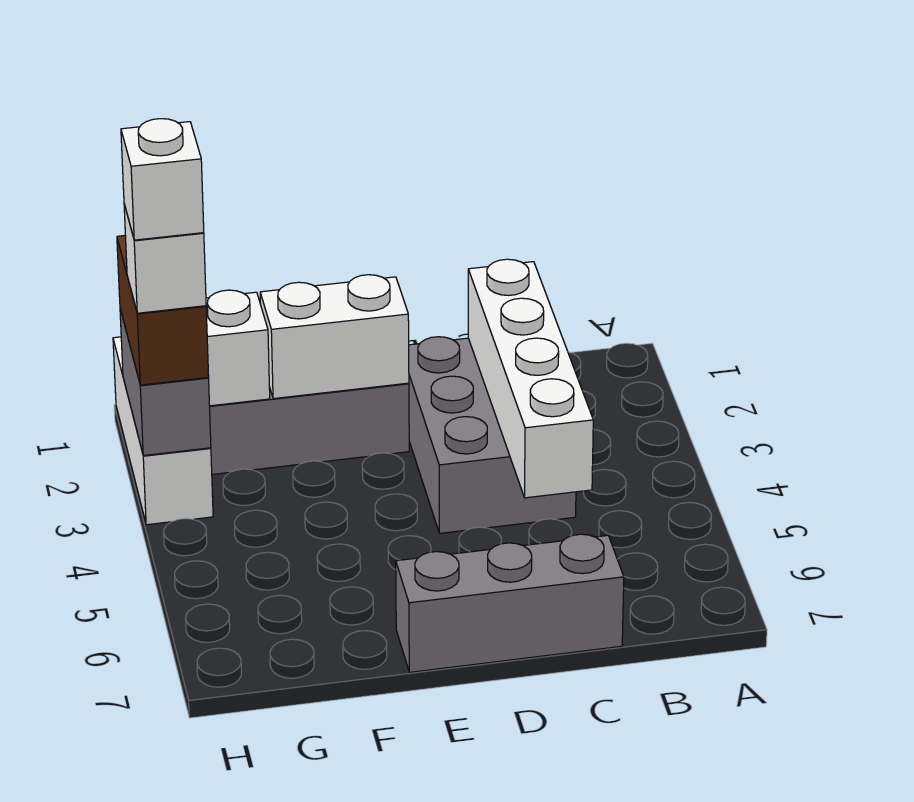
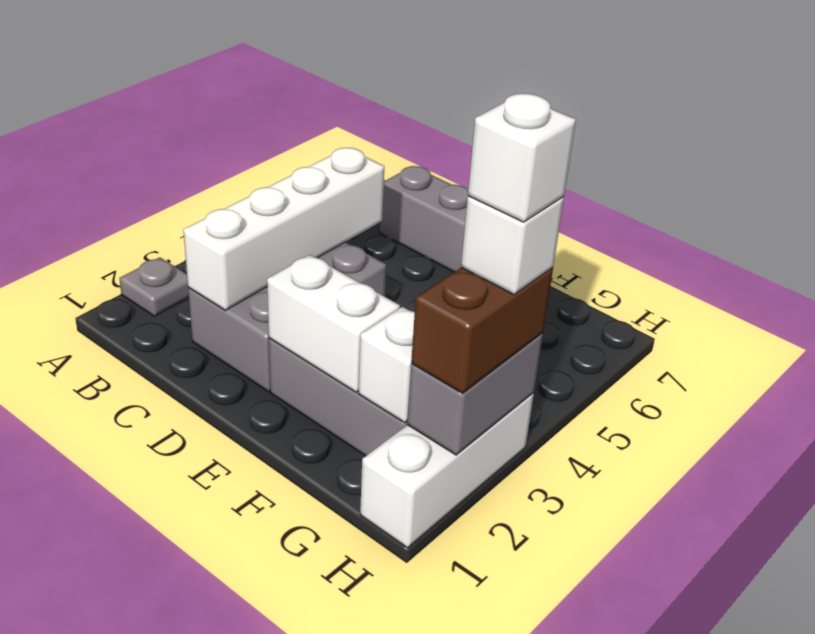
none -> grey plate A2 level 1

